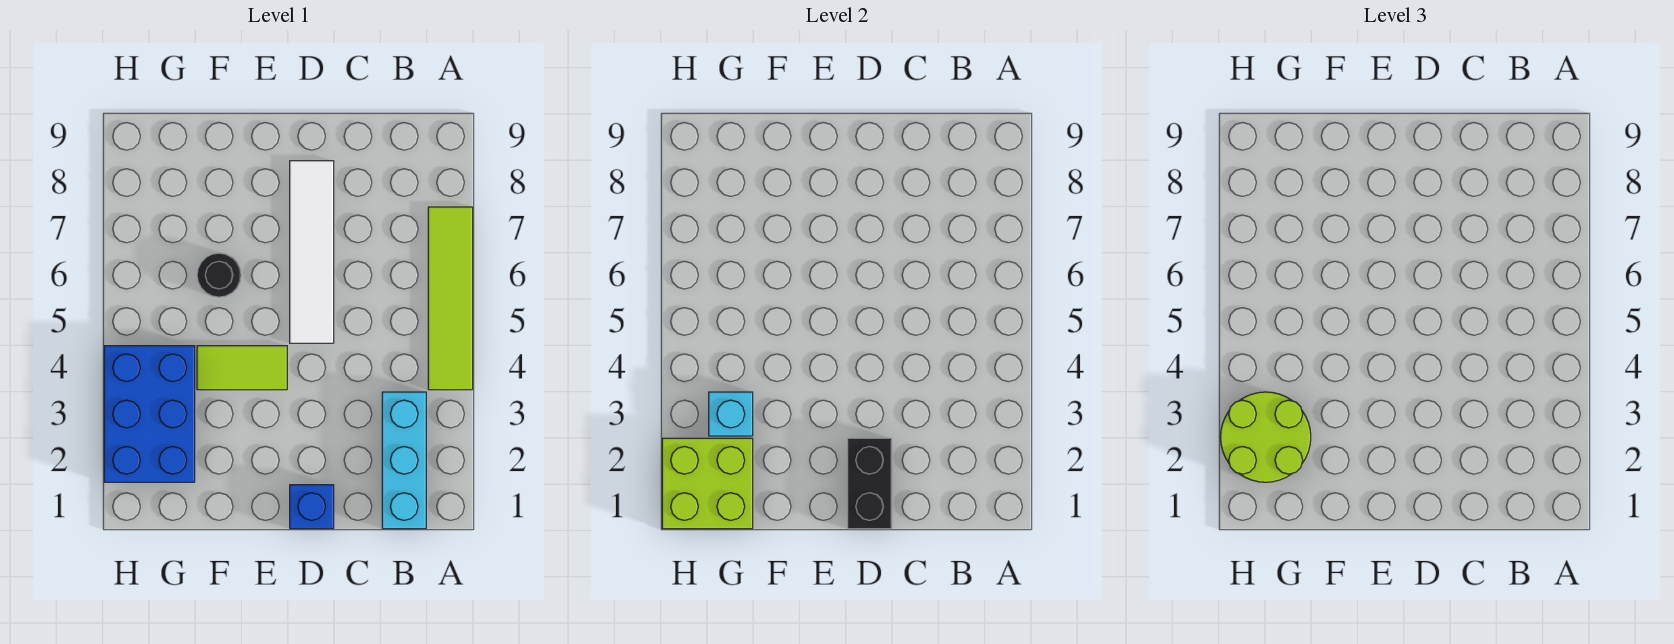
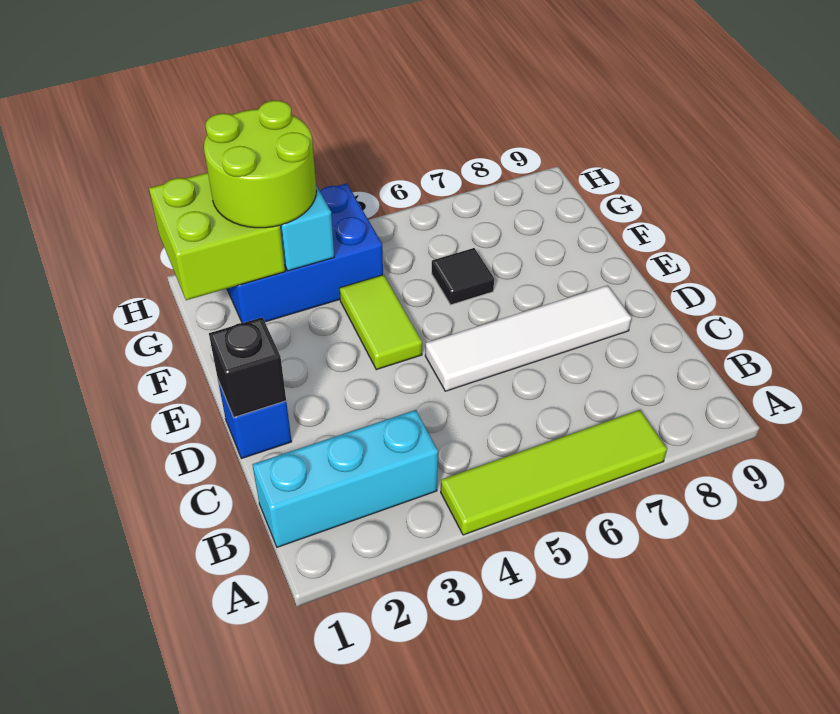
black brick D1:D2 level 2 -> black brick D1 level 2
black round brick F6 level 1 -> black tile F6 level 1

